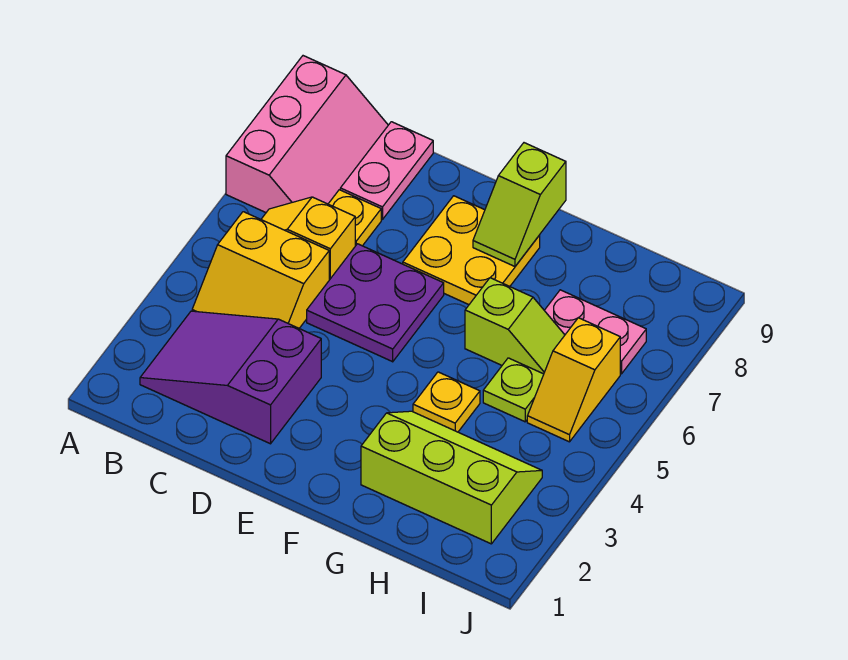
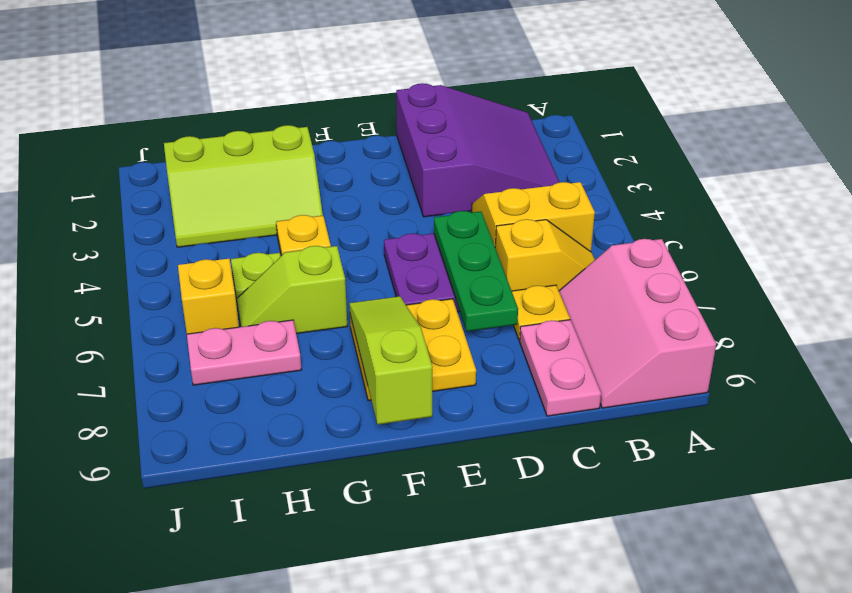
purple slope B2:D3 level 1 top D -> purple slope B1:D3 level 1 top D
none -> green plate D5:D7 level 2
lime slope F8:F9 level 2 top 9 -> lime slope F7:F9 level 2 top 9

